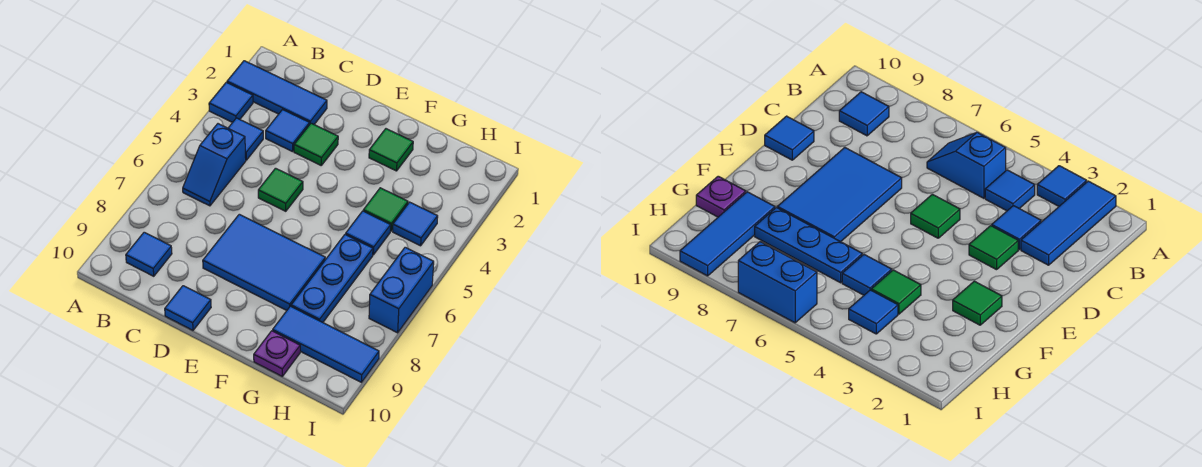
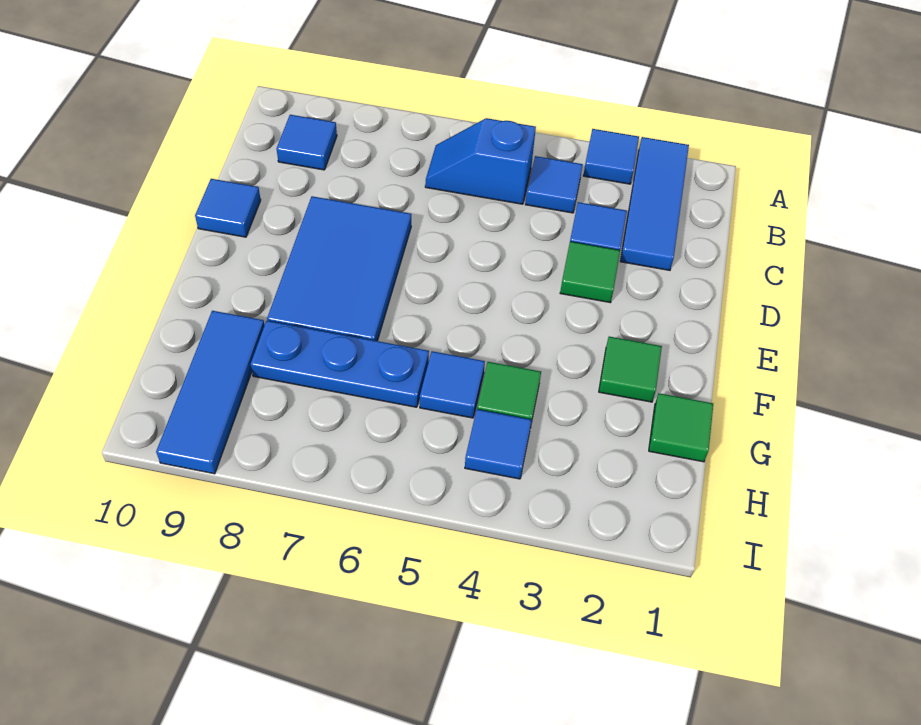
green tile D5 level 1 -> green tile G1 level 1
purple plate G10 level 1 -> none
blue brick I6:I7 level 1 -> none

